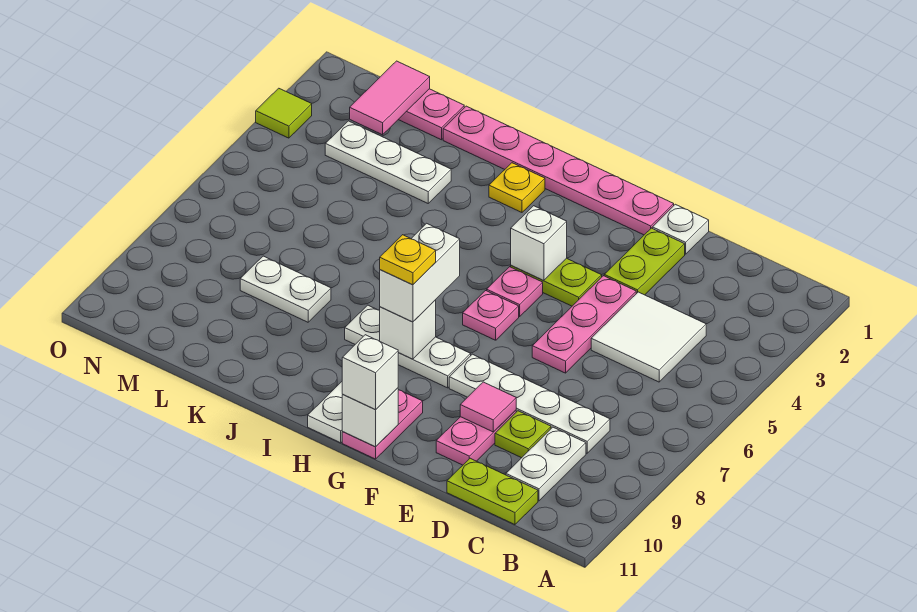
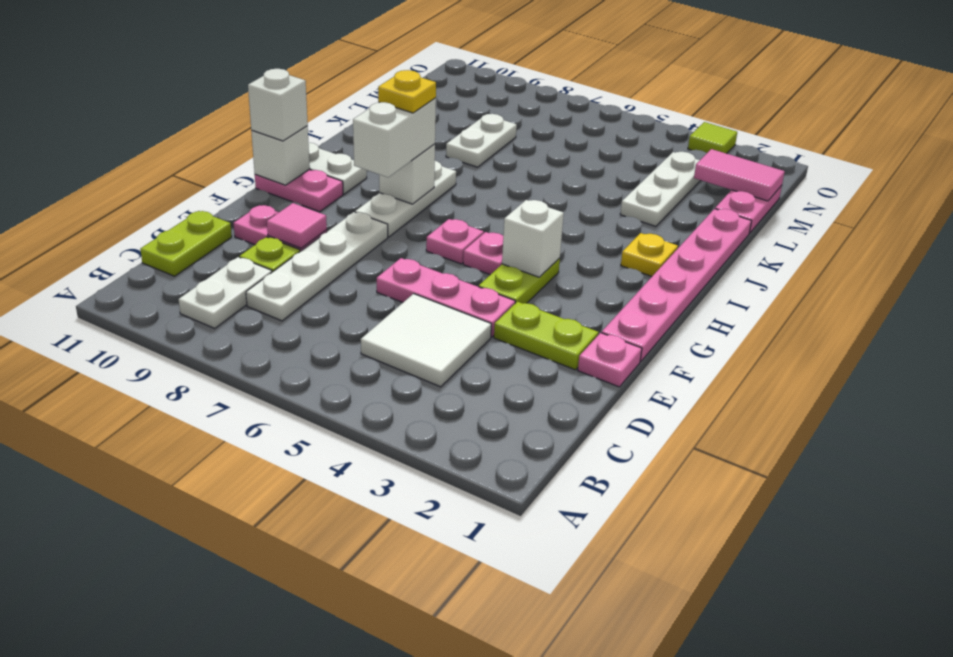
white plate C9:C10 level 1 -> white plate B9:C9 level 1
white plate E1 level 1 -> pink plate E1 level 1
white brick H7:H8 level 3 -> white brick G8:H8 level 3

